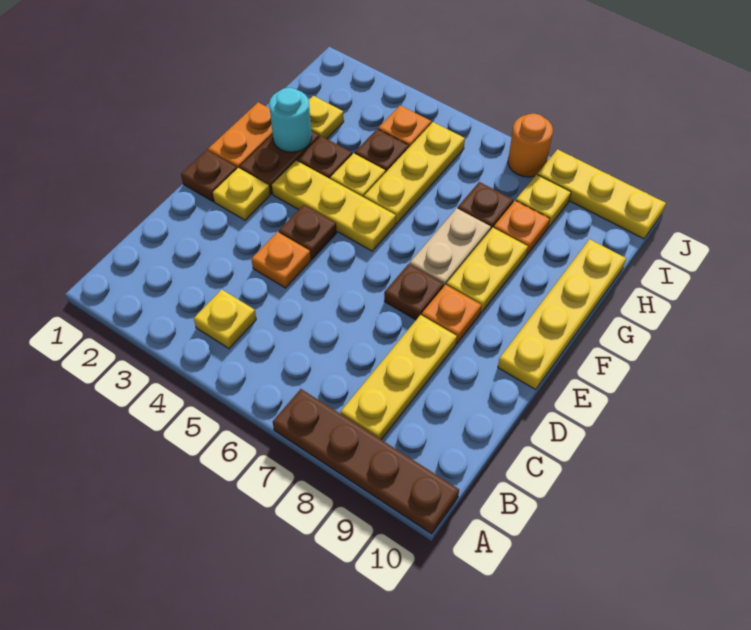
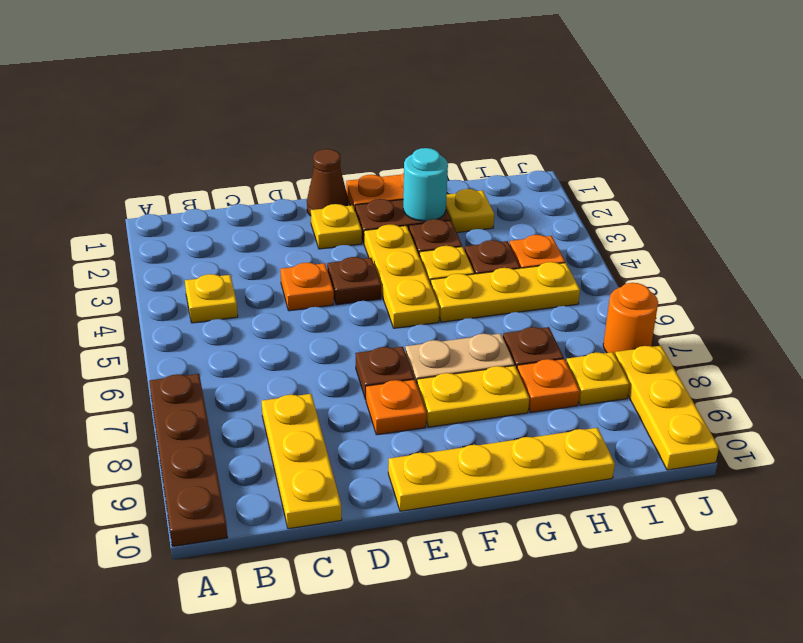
yellow plate B8:D8 level 1 -> yellow plate C8:C10 level 1
brown plate E1 level 1 -> brown cone E1 level 1

